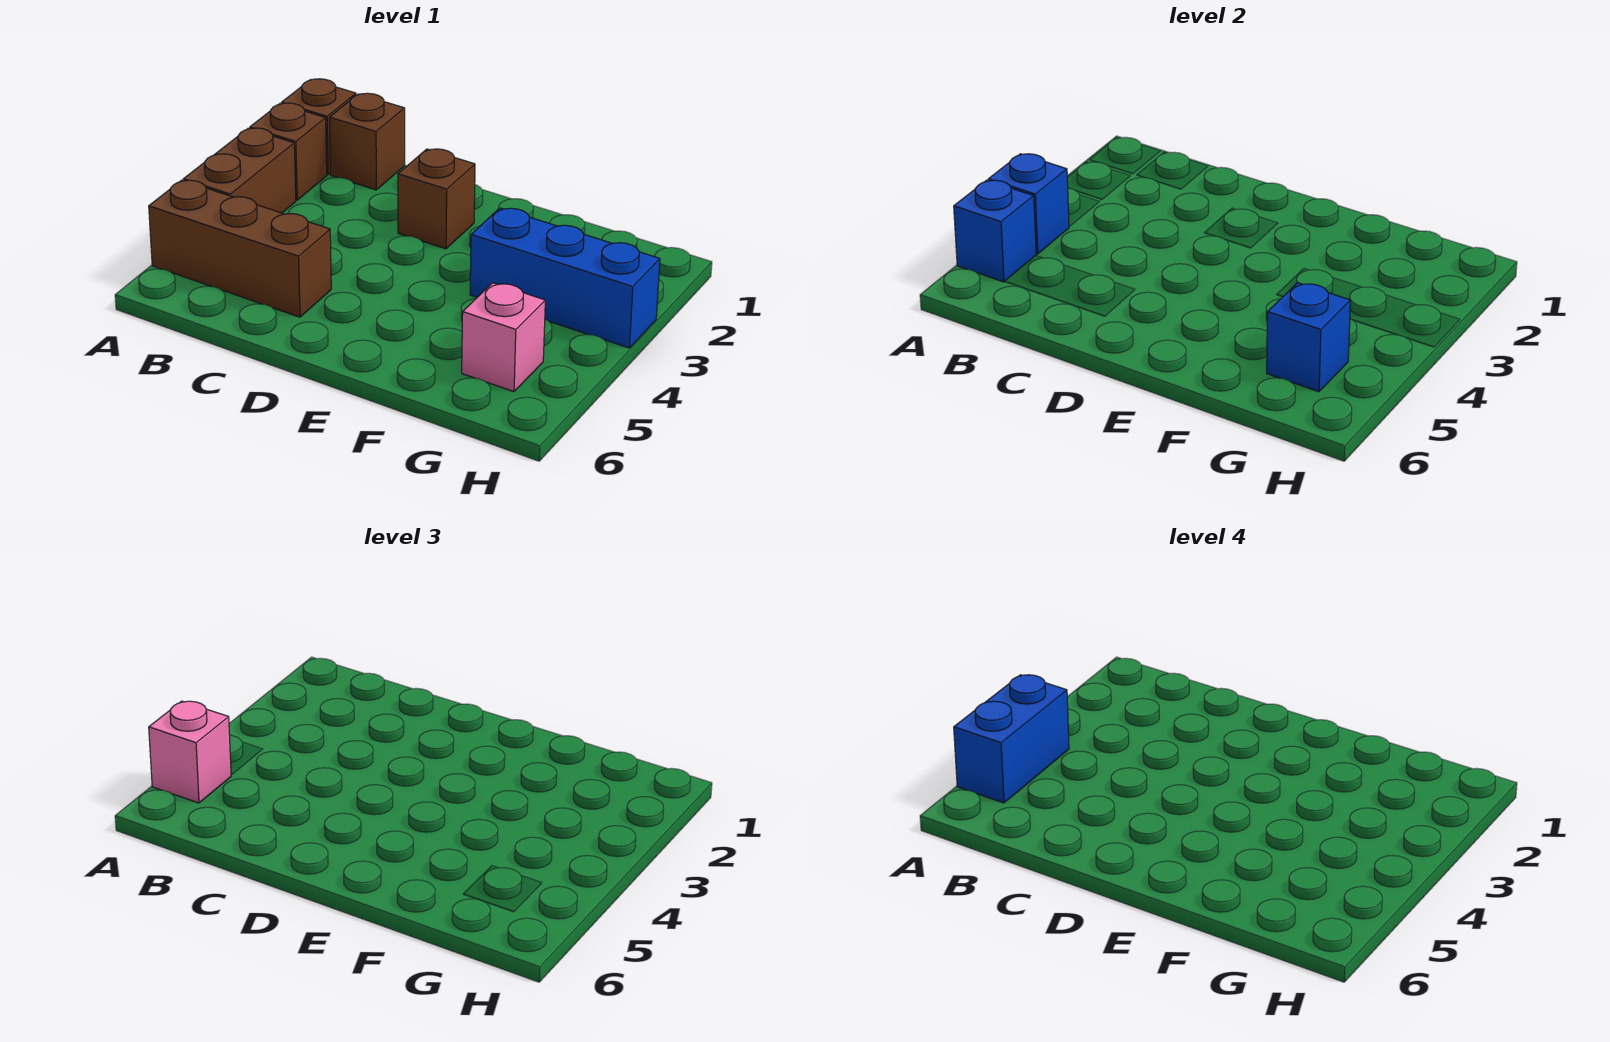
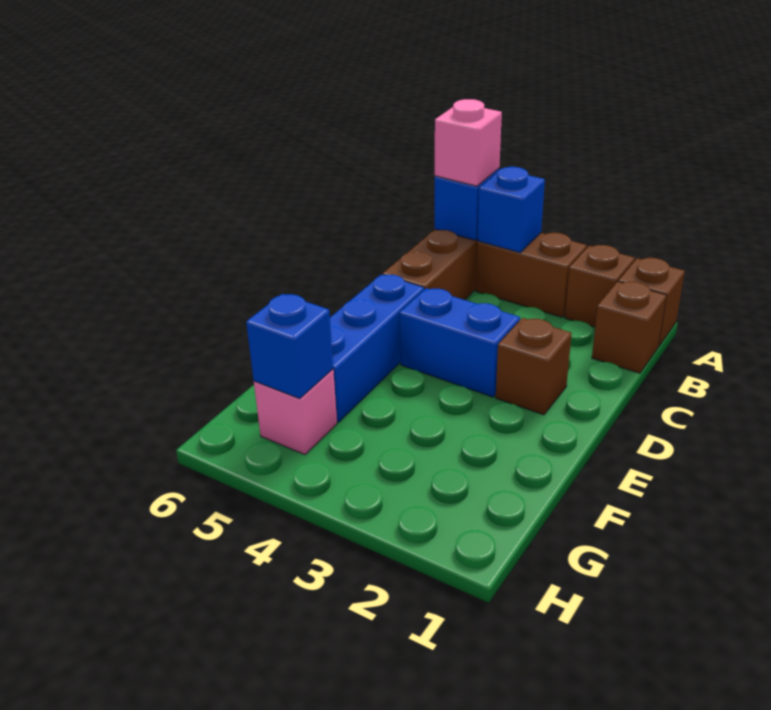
blue brick A4:A5 level 4 -> blue brick D3:D4 level 1
blue brick F3:H3 level 1 -> blue brick D5:F5 level 1

